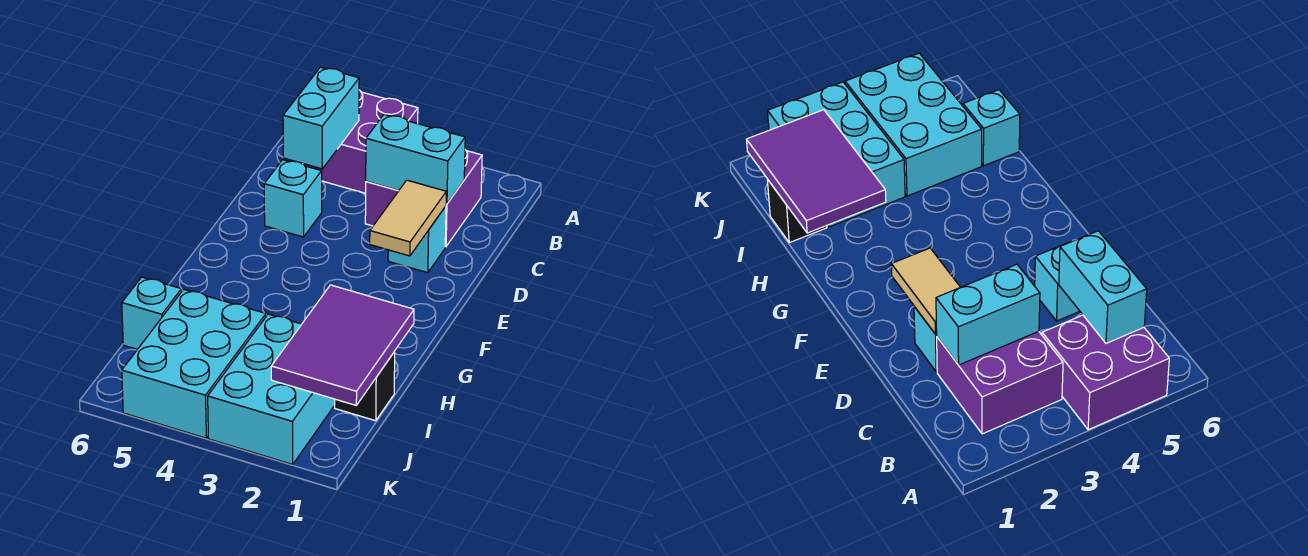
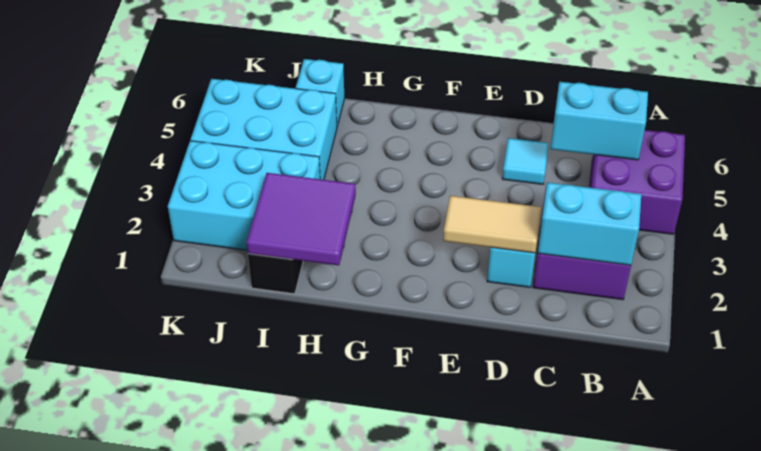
cyan brick C2:C3 level 2 -> cyan brick B2:C2 level 2
cyan brick D5 level 1 -> cyan tile D5 level 1
purple tile H1:J2 level 2 -> purple tile H1:I2 level 2

